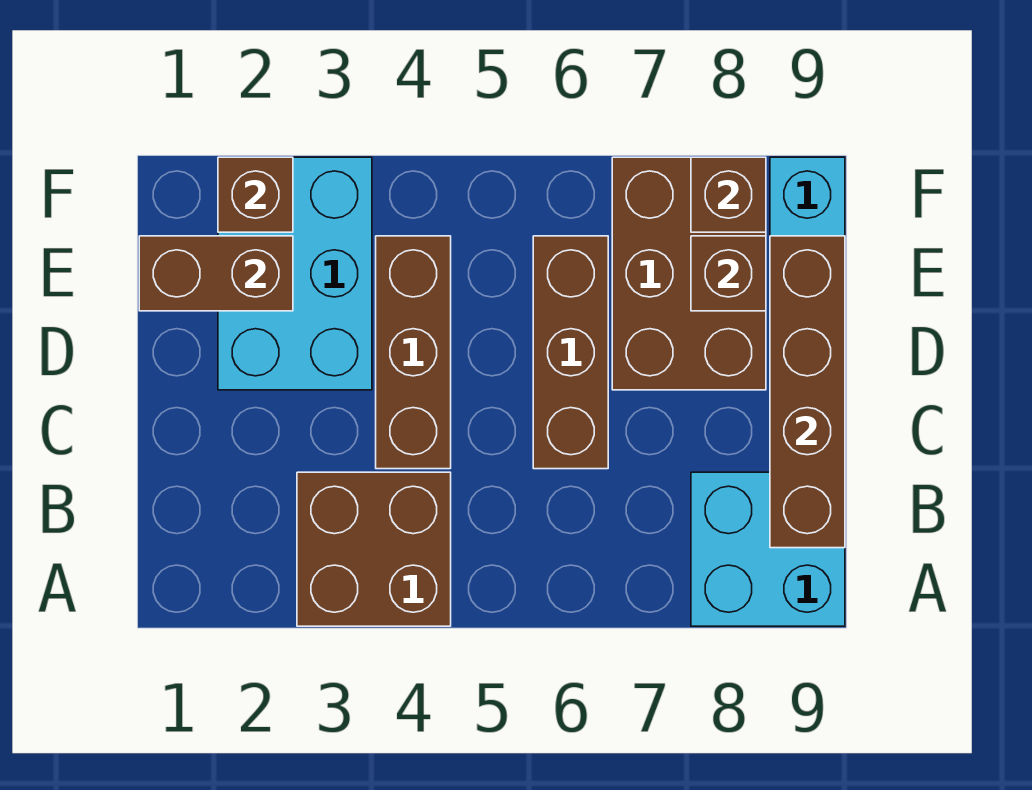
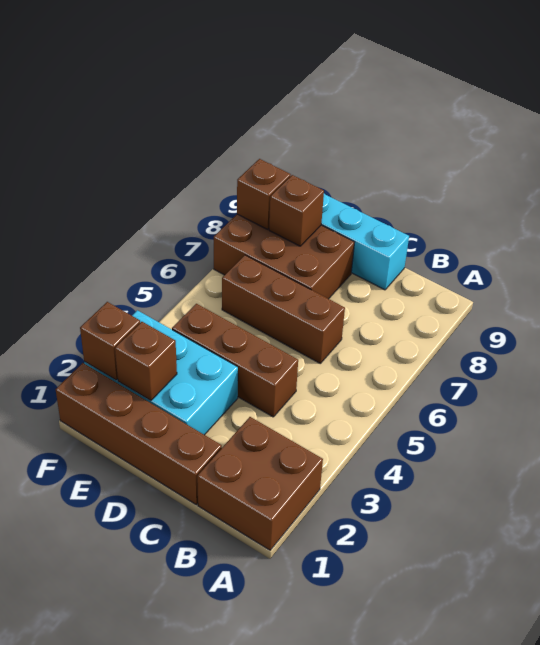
brown brick A3:B4 level 1 -> brown brick A1:B2 level 1
cyan brick A8:B9 level 1 -> none
brown brick B9:E9 level 2 -> brown brick C1:F1 level 1
brown brick E1:E2 level 2 -> brown brick E2 level 2

